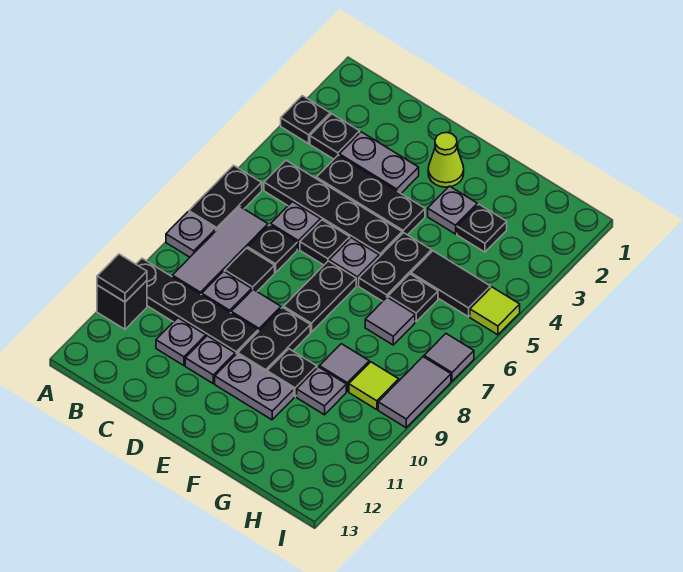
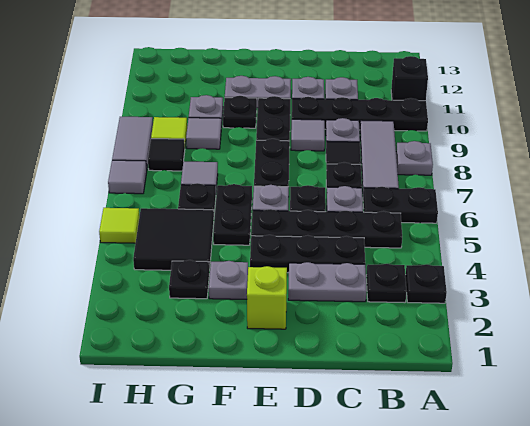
black plate A6:A7 level 1 -> black plate A6:B6 level 1
black tile A11 level 2 -> black tile H8 level 1
lime cone E2 level 1 -> lime brick E2 level 1
black tile G5:H5 level 1 -> black tile G4:H5 level 1

